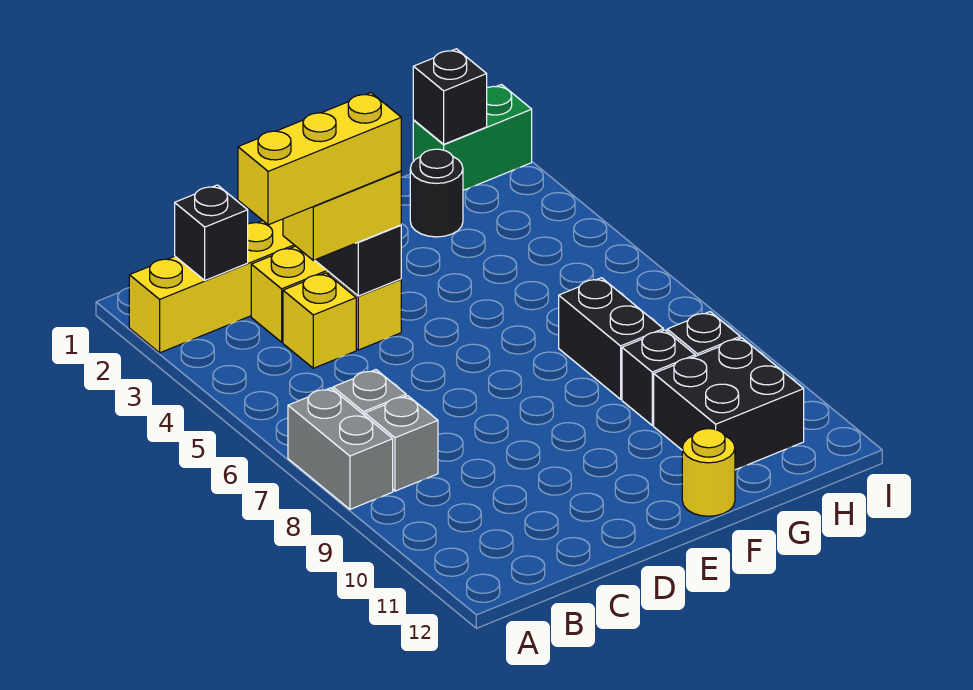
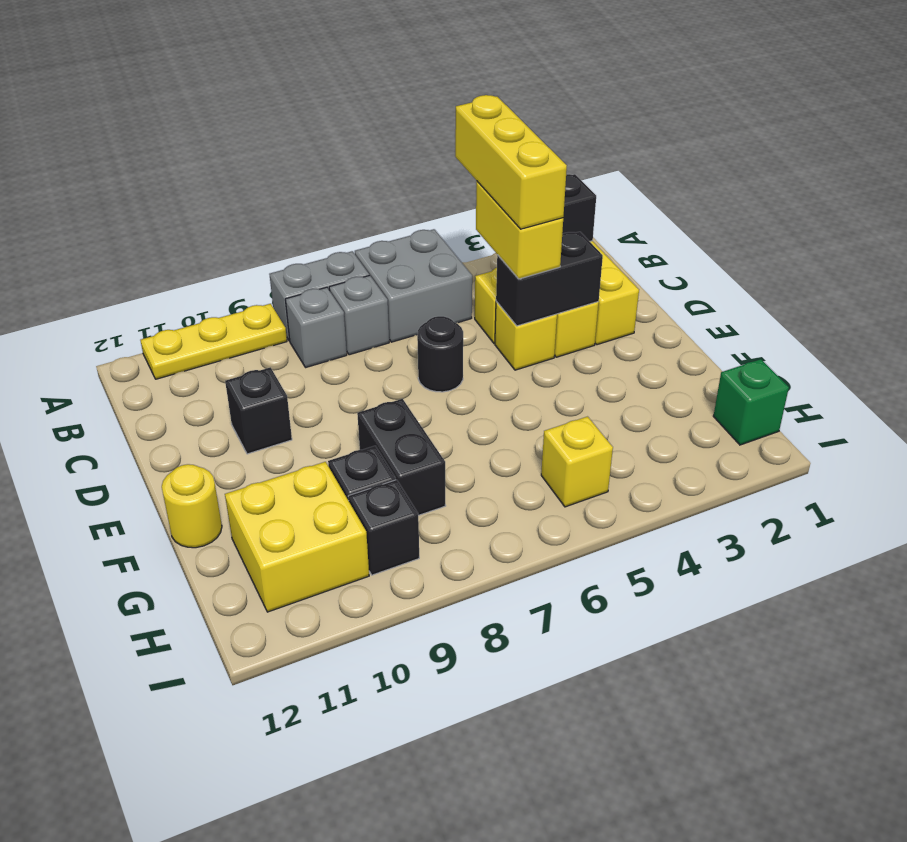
none -> grey brick A5:B6 level 1
none -> yellow plate A9:A11 level 1
black round brick G2 level 1 -> black round brick D6 level 1
black brick G7:G8 level 1 -> black brick F8:G8 level 1
black brick G10:H11 level 1 -> yellow brick G10:H11 level 1
green brick H1:I1 level 1 -> green brick H1 level 1
black brick H1 level 2 -> black brick D10 level 1
none -> yellow brick H5 level 1

